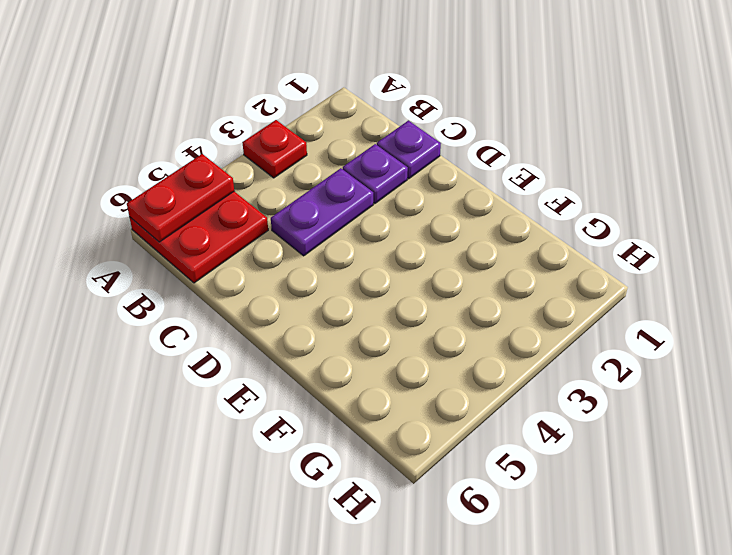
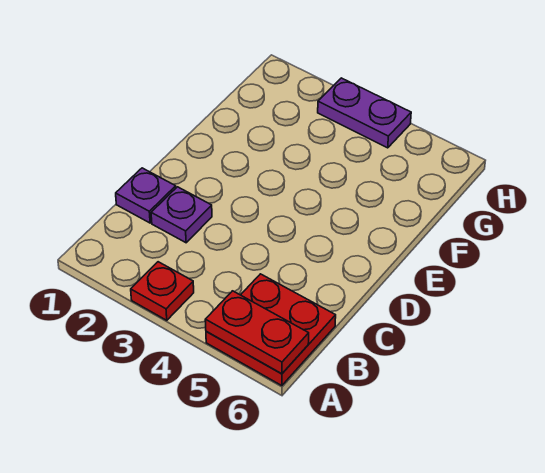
purple plate C3:C4 level 1 -> purple plate H3:H4 level 1

